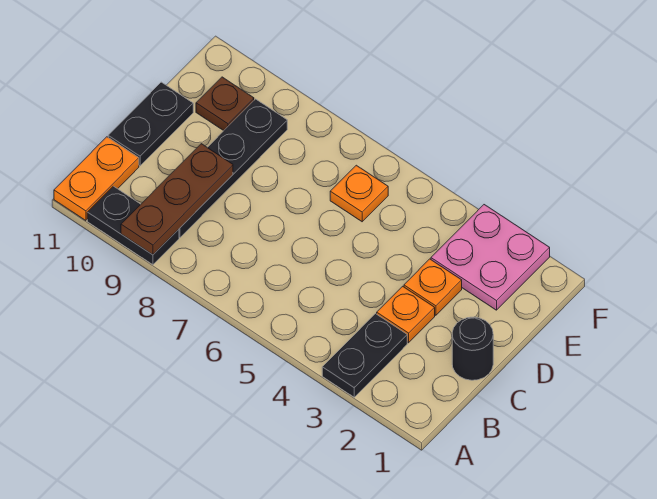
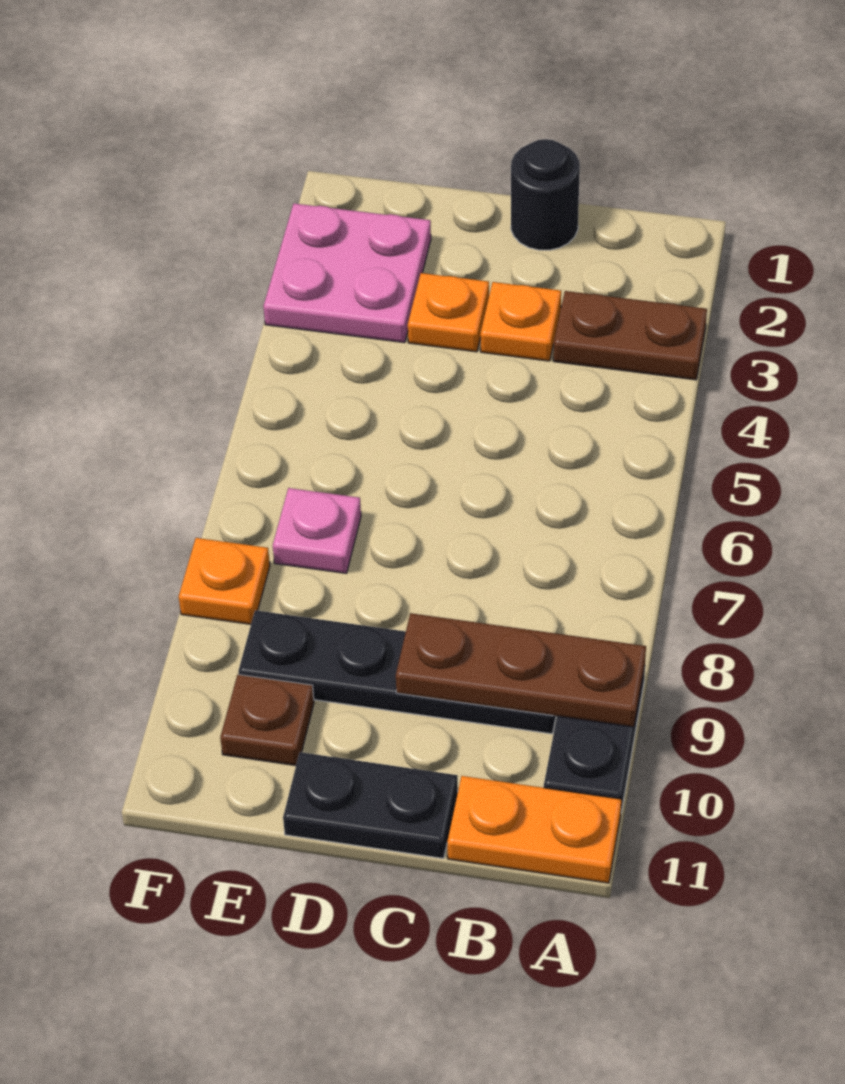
black plate A3:B3 level 1 -> brown plate A3:B3 level 1
orange plate E6 level 1 -> orange plate F8 level 1
none -> pink plate E7 level 1

